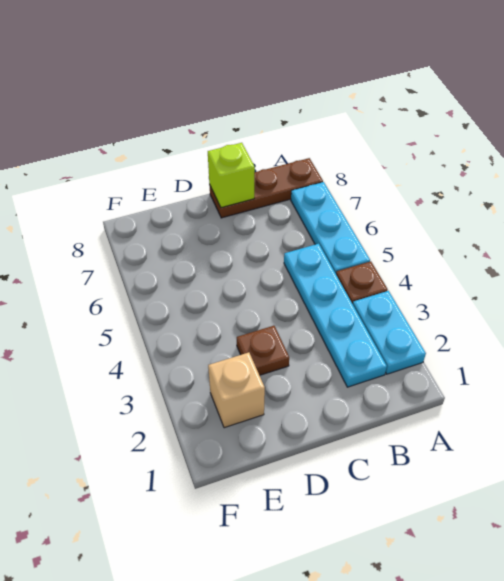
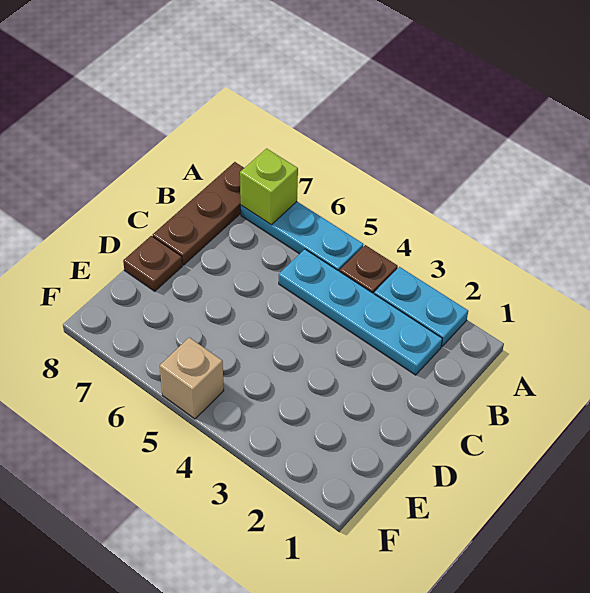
lime brick C8 level 2 -> lime brick A7 level 2
brown plate D3 level 1 -> brown plate D8 level 1
tan brick E2 level 1 -> tan brick F5 level 1

